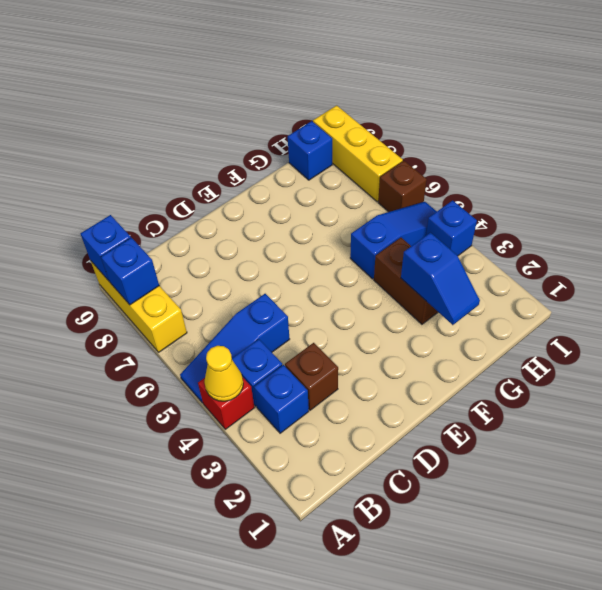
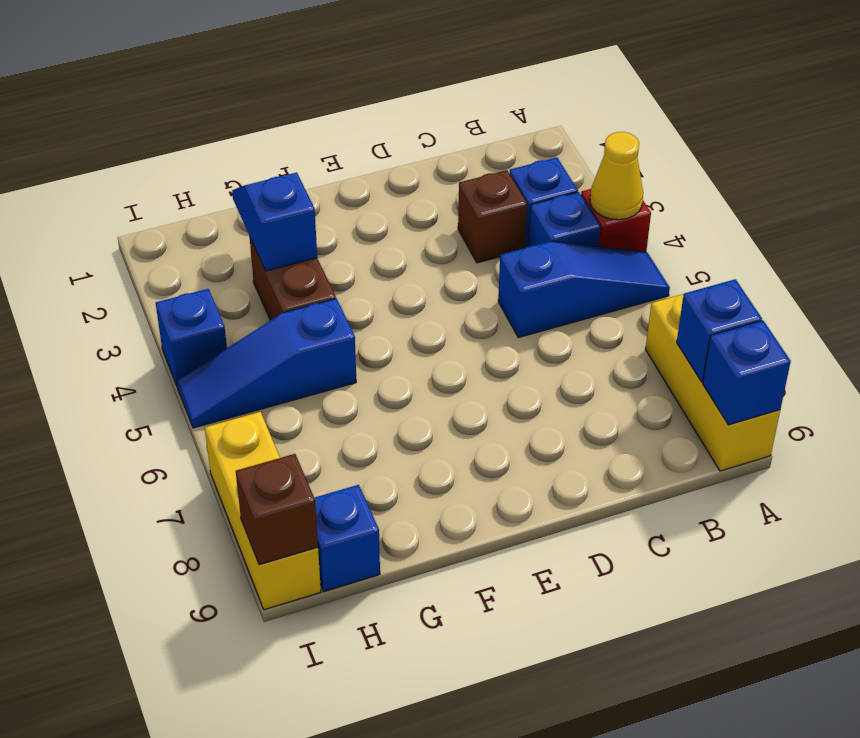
brown brick I6 level 1 -> brown brick I9 level 2

